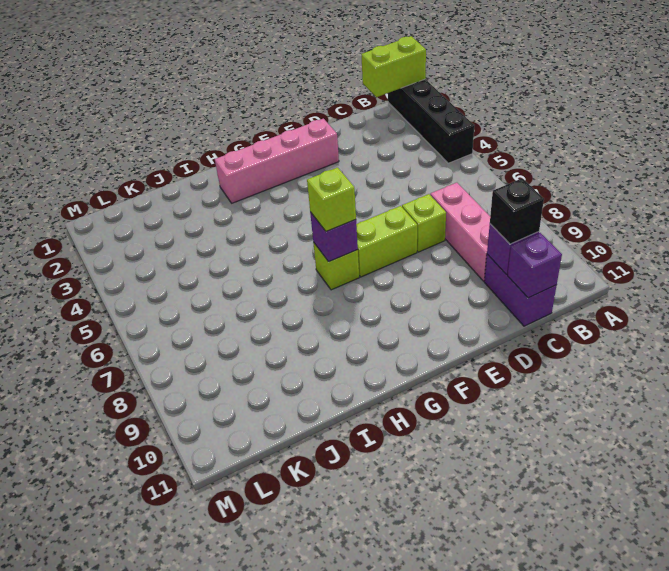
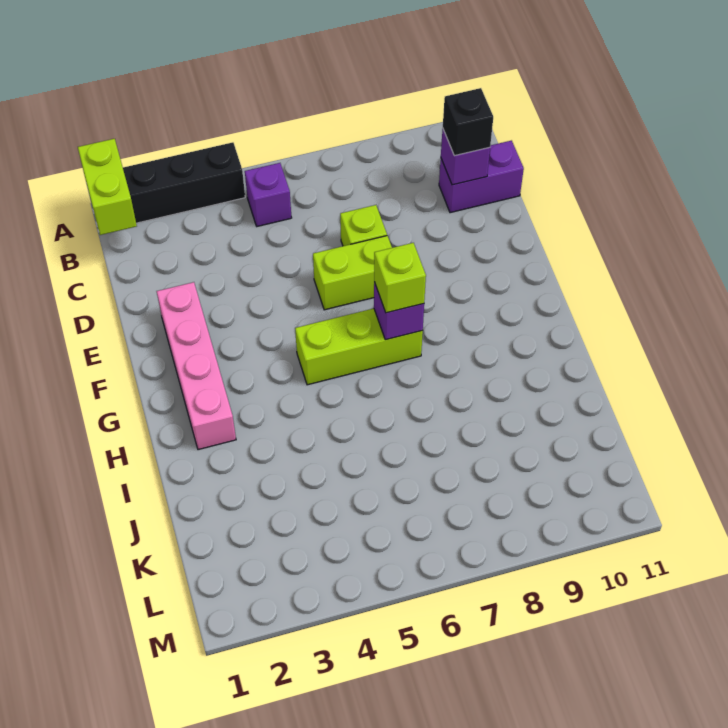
pink brick C7:C9 level 1 -> none
purple brick C11 level 2 -> purple brick B5 level 1
lime brick E7:F7 level 1 -> lime brick E6:E7 level 1
lime brick G7 level 1 -> lime brick G5:G7 level 1

